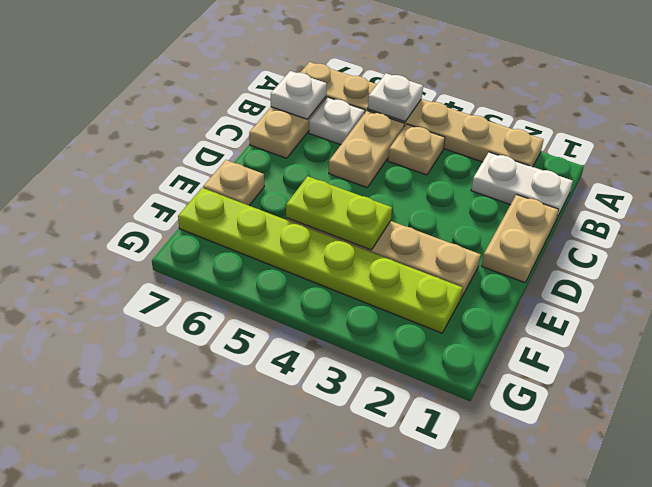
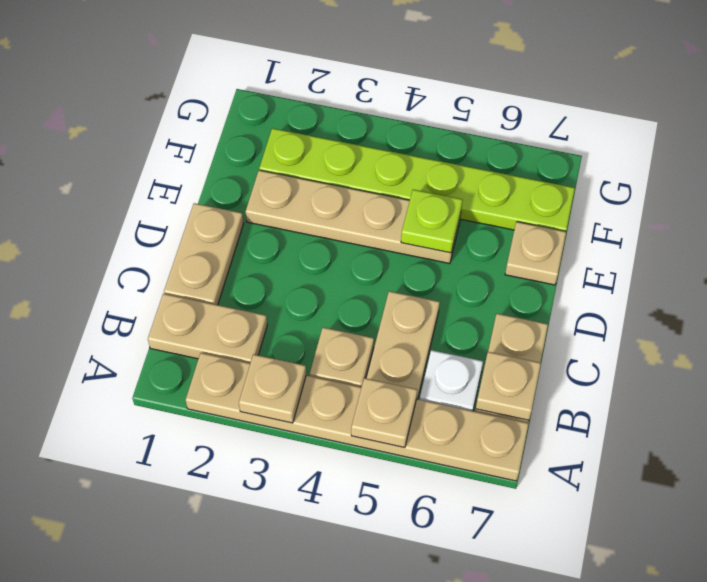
none -> tan plate A3 level 2
white plate A5 level 2 -> tan plate A5 level 2
white plate B1:B2 level 1 -> tan plate B1:B2 level 1
white plate B7 level 2 -> tan plate B7 level 2
lime plate E4:E5 level 2 -> lime plate E5 level 2

